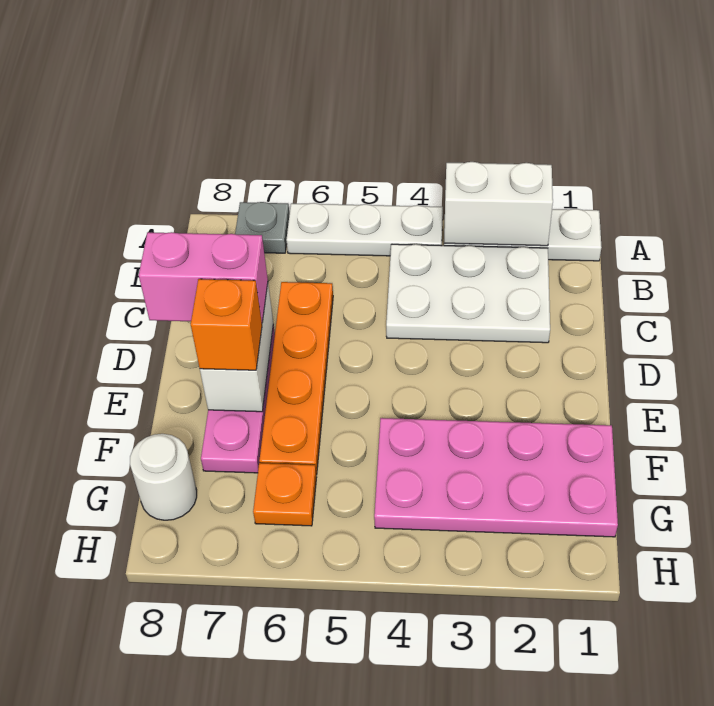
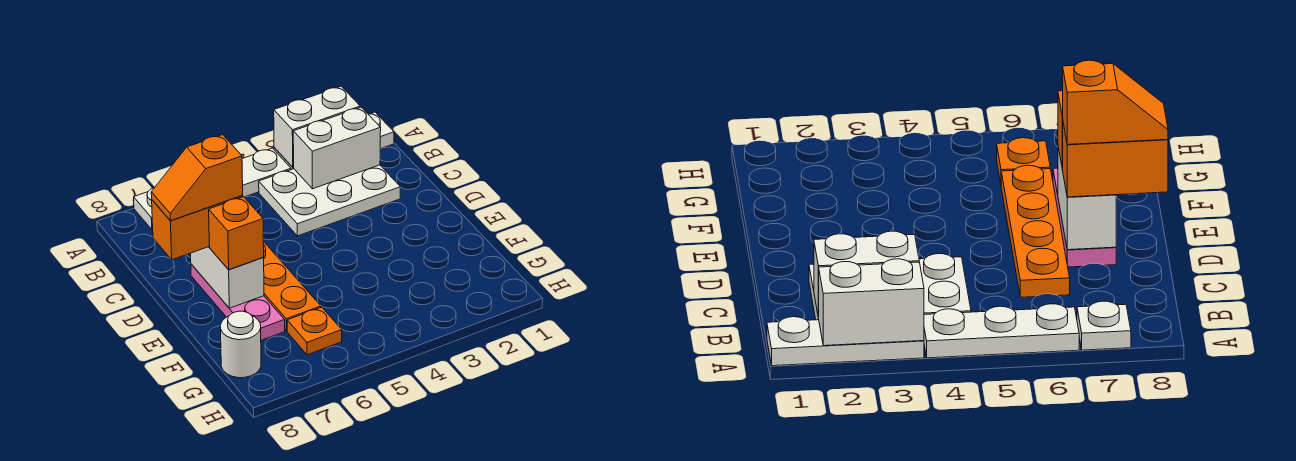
grey plate A7 level 1 -> white plate A7 level 1
none -> white brick B2:B3 level 2
pink brick D7:D8 level 3 -> orange brick D7:D8 level 3
none -> orange slope D7:D8 level 4 top 7
pink plate F1:G4 level 1 -> none

